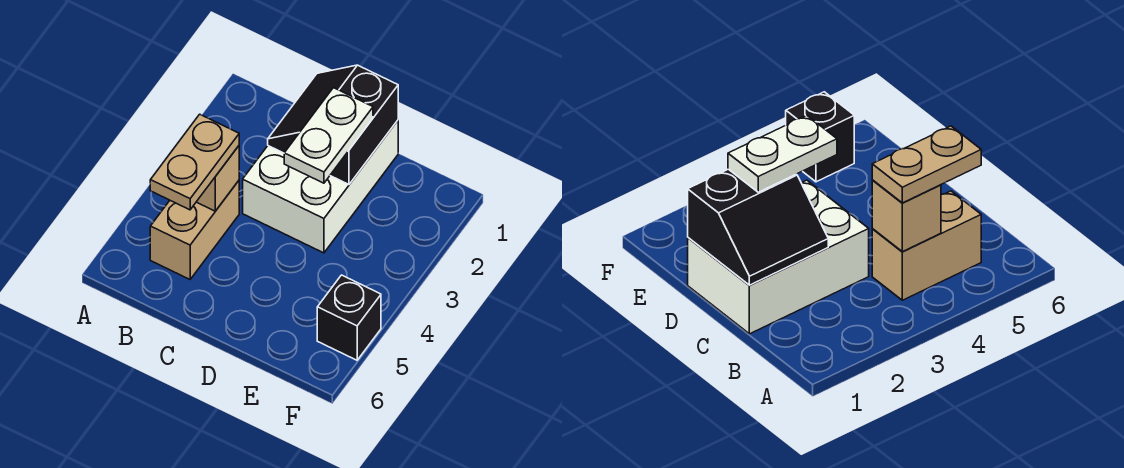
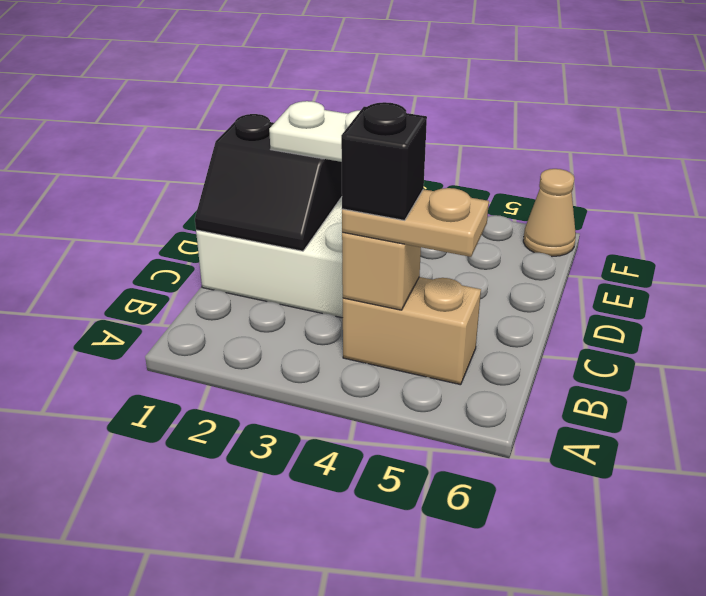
black brick F5 level 1 -> black brick B4 level 4
none -> tan cone F6 level 1

